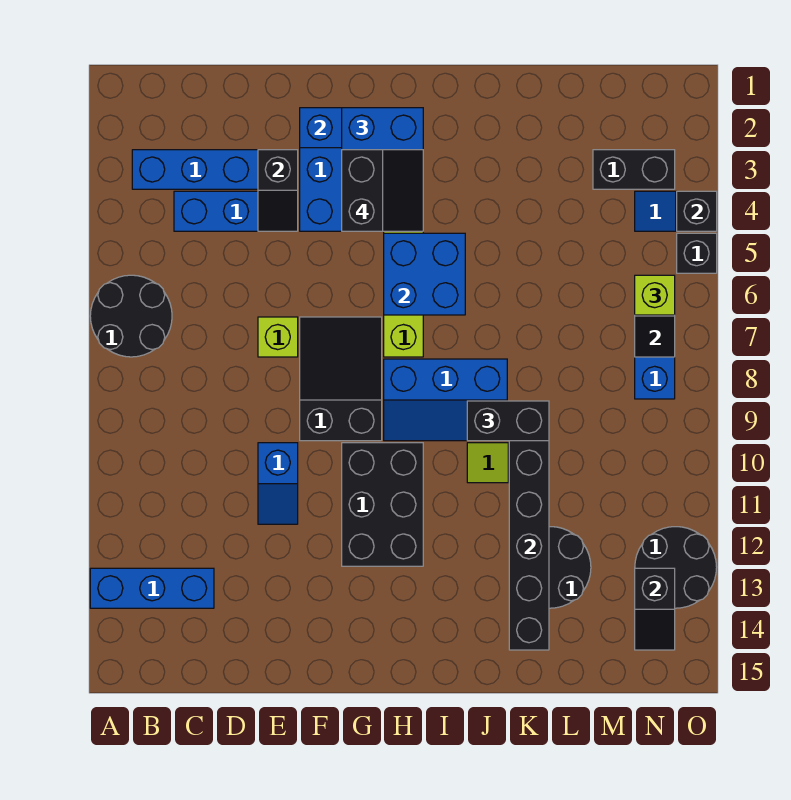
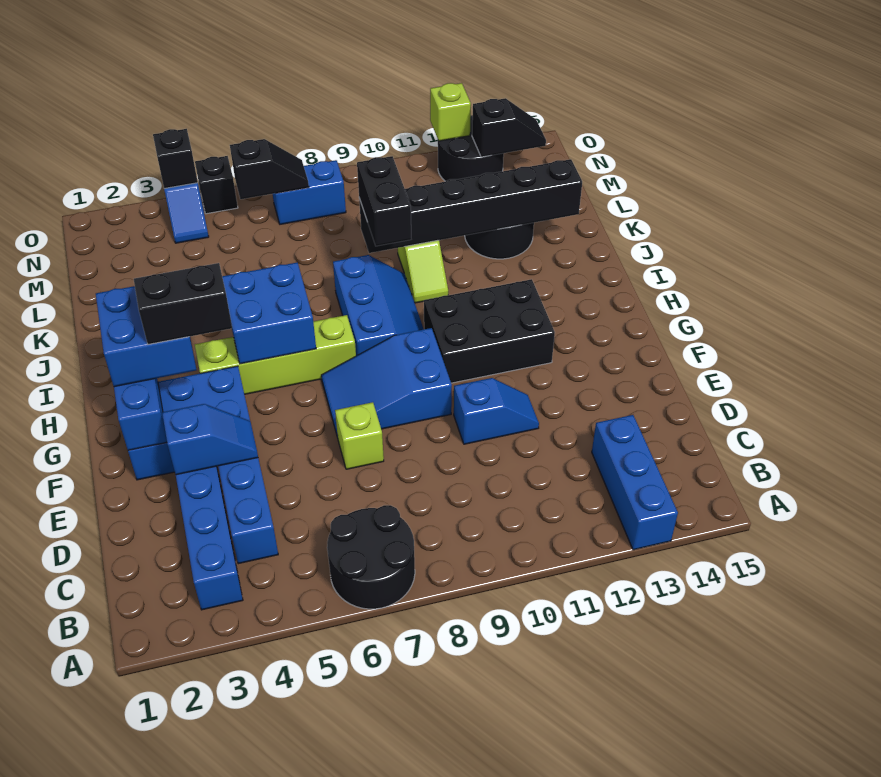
black slope E3:E4 level 2 top 3 -> blue slope E3:E4 level 2 top 3
black slope F7:G9 level 1 top 9 -> blue slope F7:G9 level 1 top 9
black brick M3:N3 level 1 -> none
lime brick N6 level 3 -> lime brick O12 level 2

